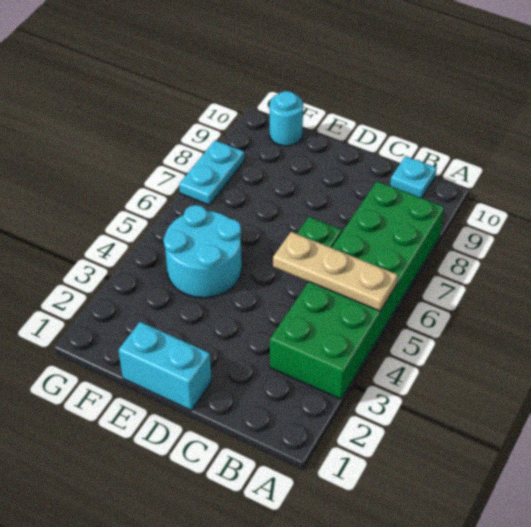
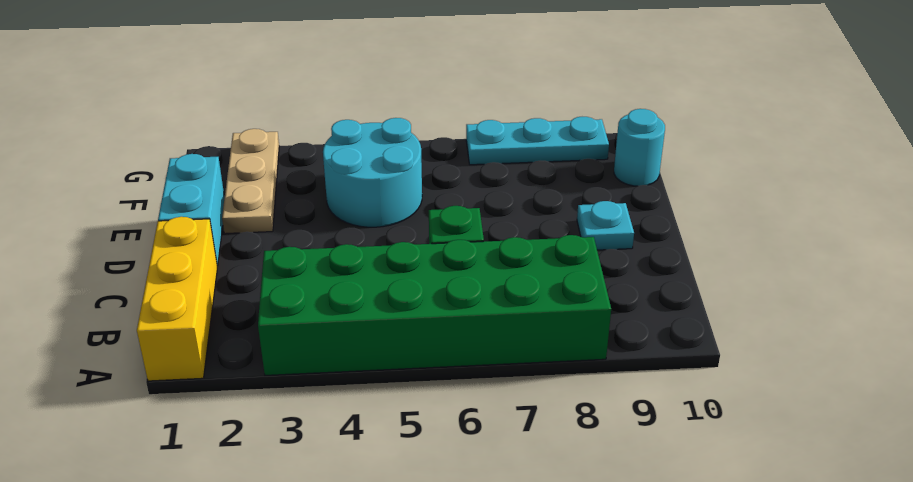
none -> yellow brick A1:C1 level 1
tan plate A5:C5 level 2 -> tan plate E2:G2 level 1
cyan plate B10 level 1 -> cyan plate D9 level 1
cyan plate G7:G8 level 1 -> cyan plate G7:G9 level 1

